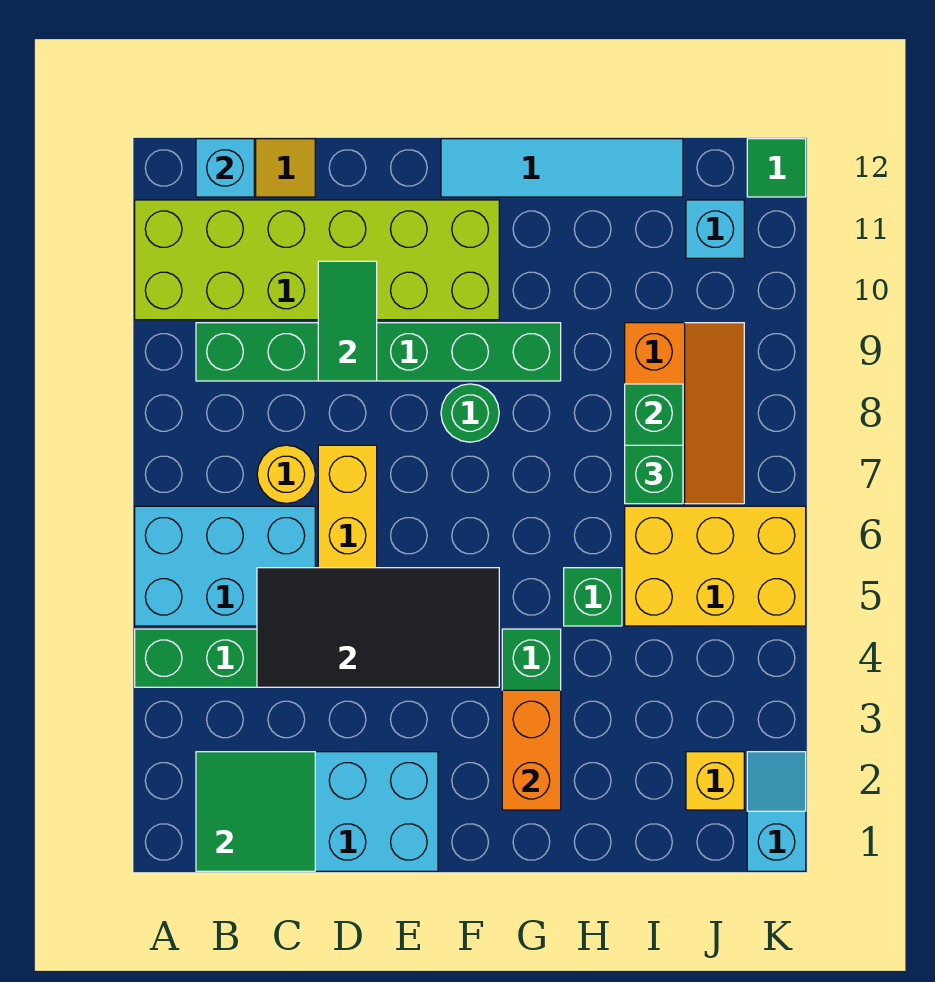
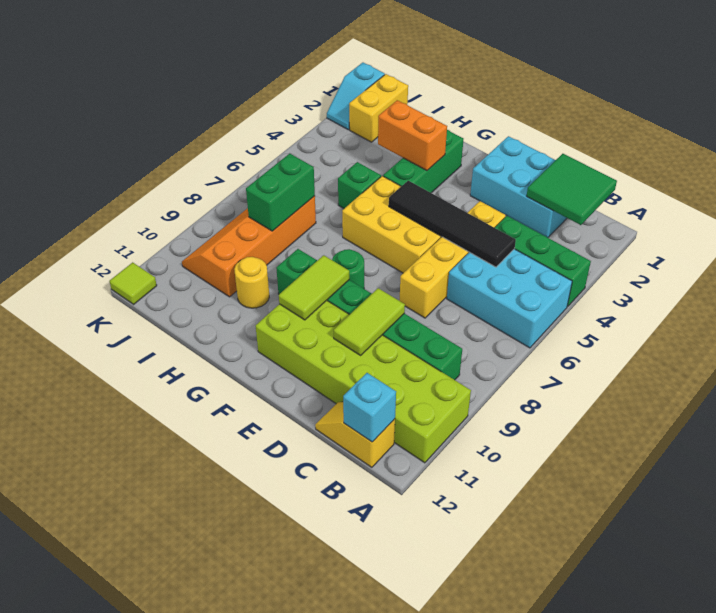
black tile C4:F5 level 2 -> black tile C5:F5 level 2
yellow round brick C7 level 1 -> yellow round brick H10 level 1
green tile D9:D10 level 2 -> lime tile D9:D10 level 2
none -> lime tile F9:F10 level 2
cyan tile F12:I12 level 1 -> none
orange brick G2:G3 level 2 -> orange brick G3:H3 level 2
yellow brick I5:K6 level 1 -> yellow brick E5:G6 level 1
orange slope I7:J9 level 1 top I -> orange slope I7:J10 level 1 top I
green brick I7 level 3 -> none
yellow brick J2 level 1 -> yellow brick J1:J2 level 1
cyan brick J11 level 1 -> none
green tile K12 level 1 -> lime tile K12 level 1

